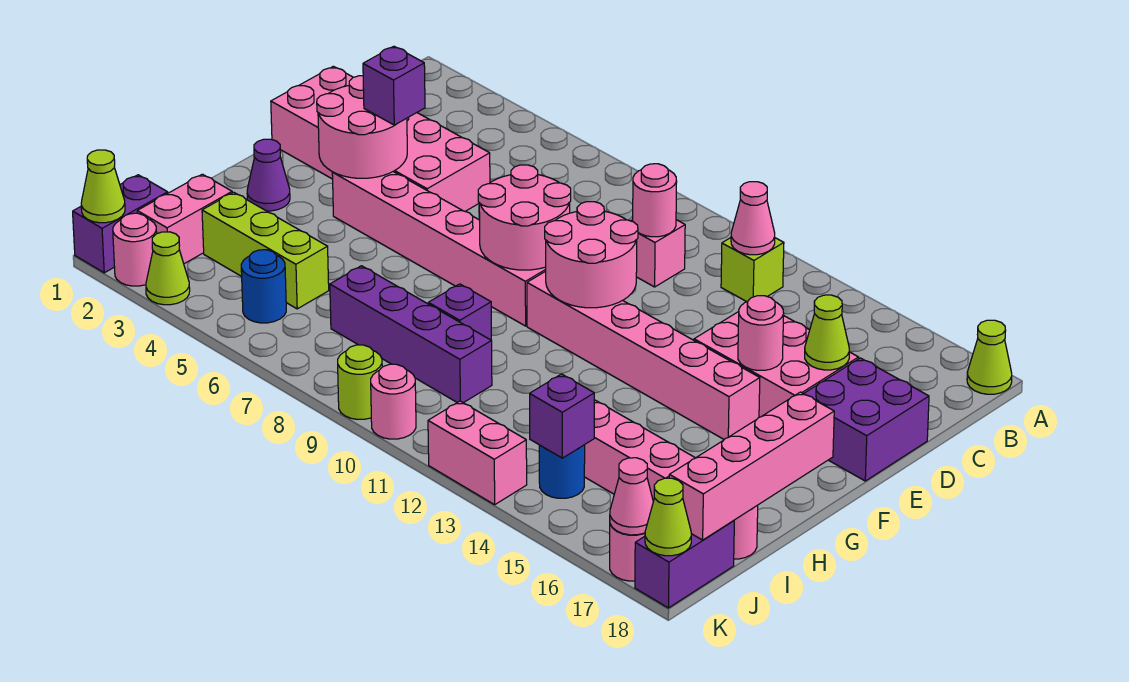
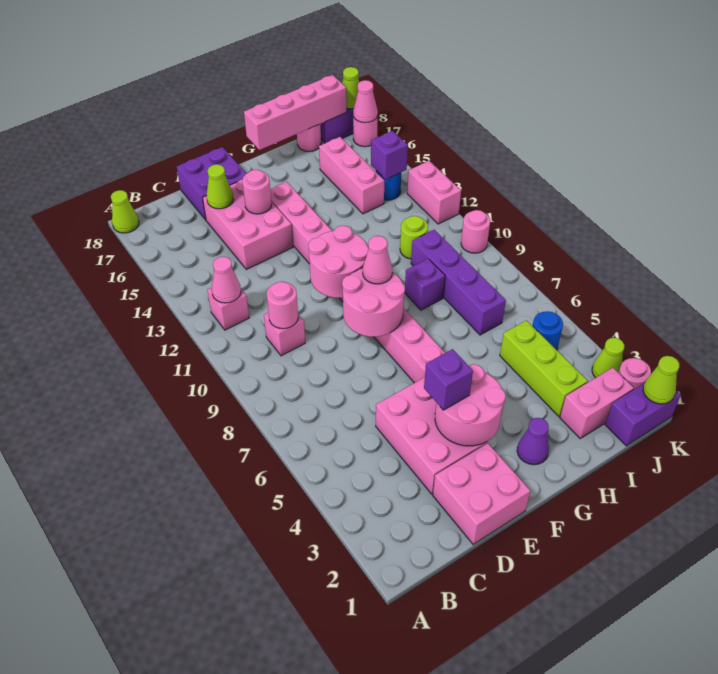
lime brick B12 level 1 -> pink brick B12 level 1
none -> pink cone F9 level 3
lime round brick K9 level 1 -> lime round brick I11 level 1

